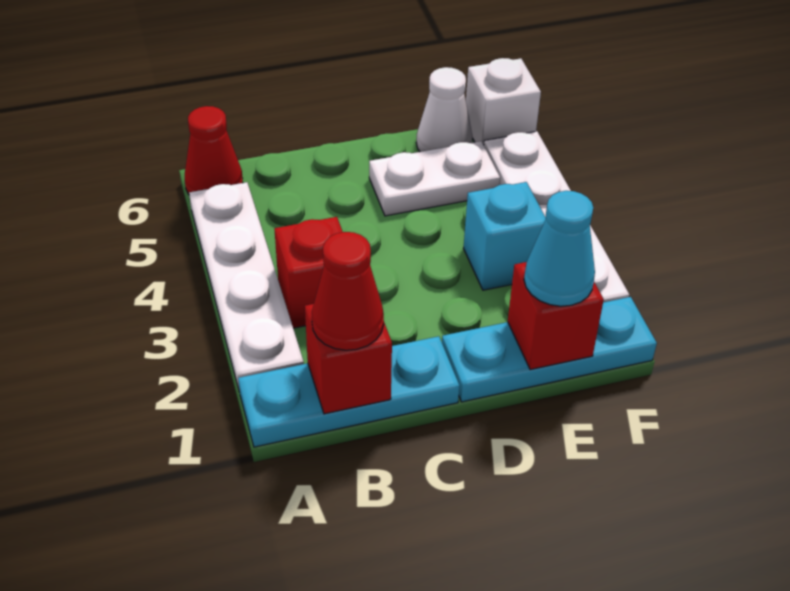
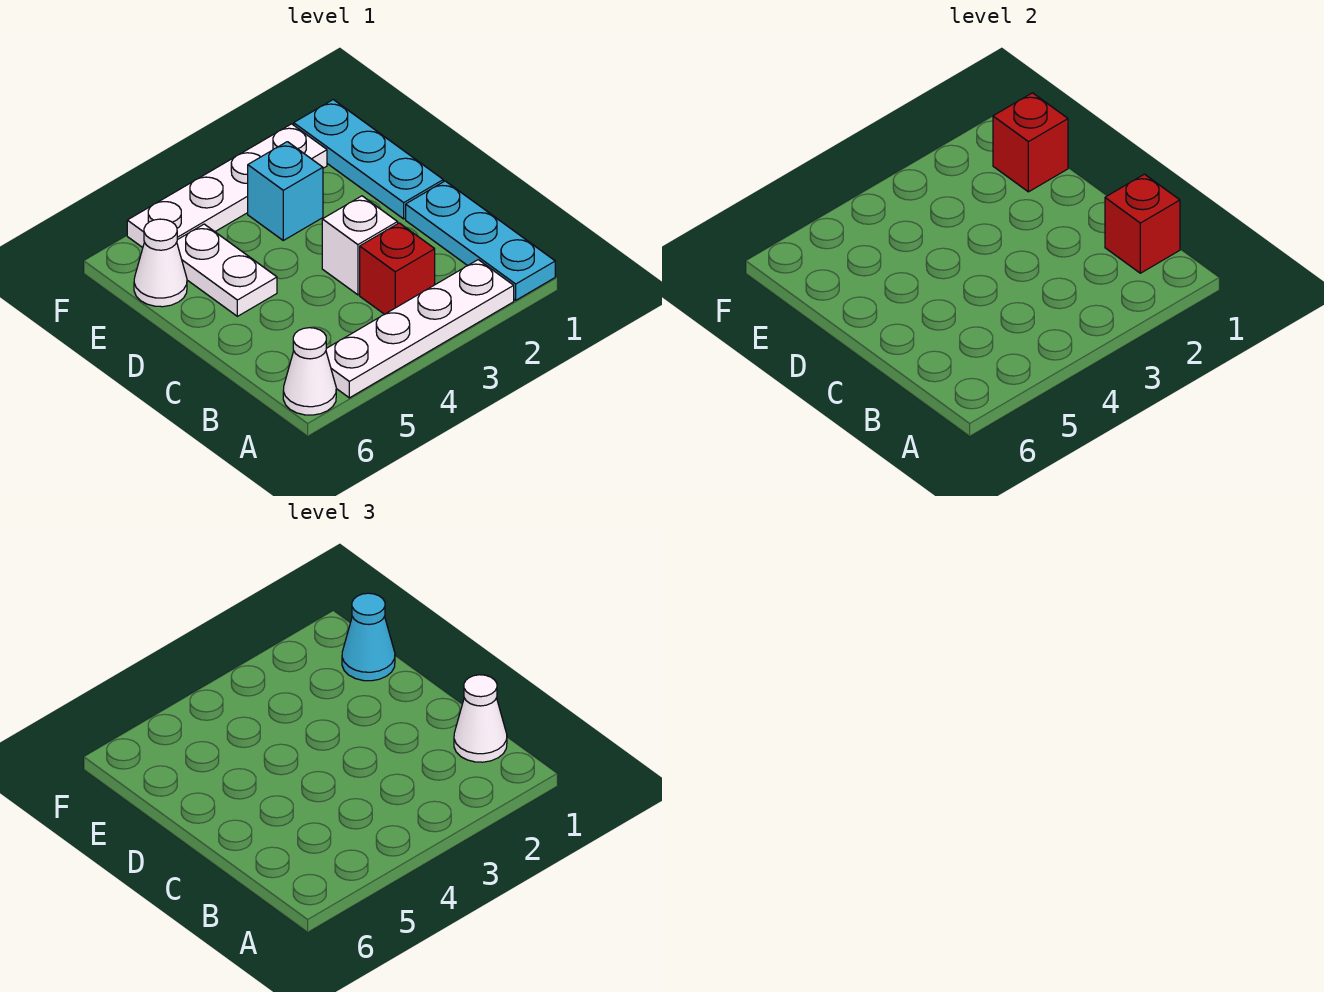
red cone A6 level 1 -> white cone A6 level 1
red cone B1 level 3 -> white cone B1 level 3
white brick F6 level 1 -> white brick C3 level 1

